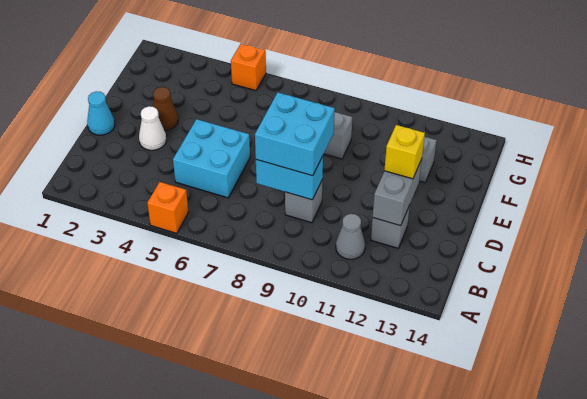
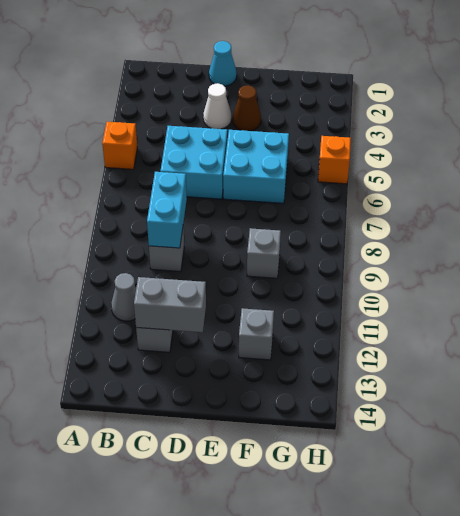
cyan brick C8:D9 level 3 -> cyan brick E5:F6 level 1
yellow brick D12 level 3 -> none

